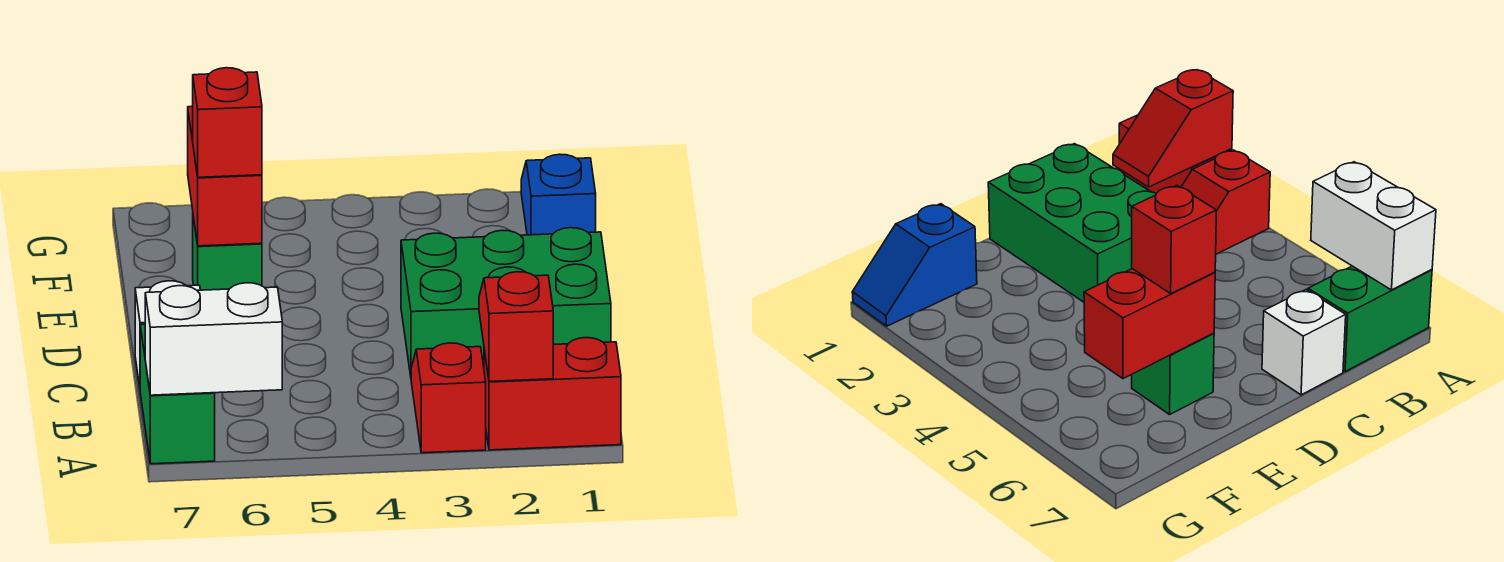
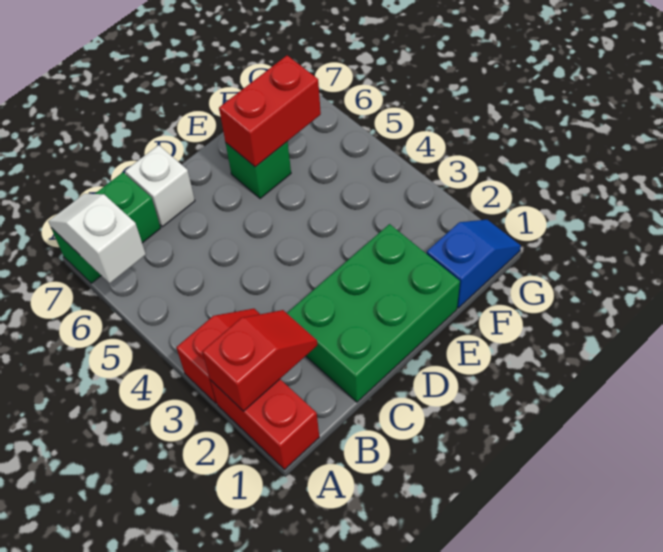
white brick A6:A7 level 2 -> white slope A6:A7 level 2 top 6
green brick C1:D3 level 1 -> green brick C1:E2 level 1
red brick E6 level 3 -> none

